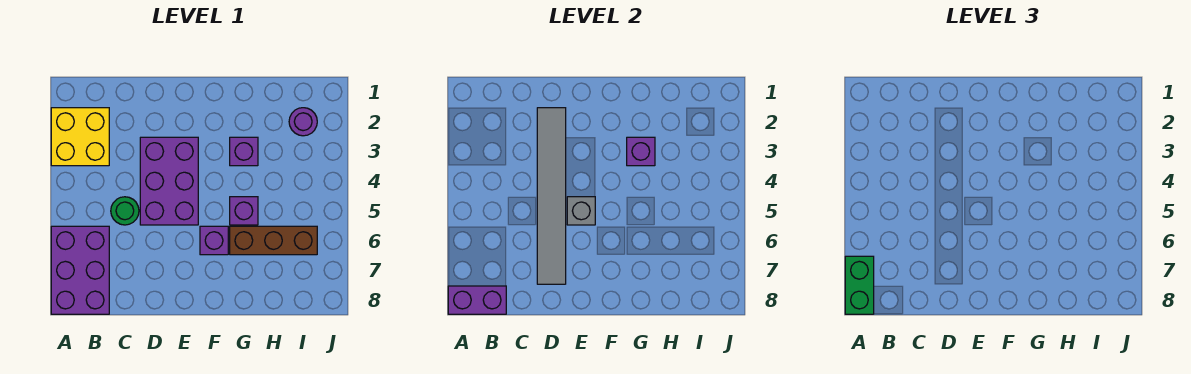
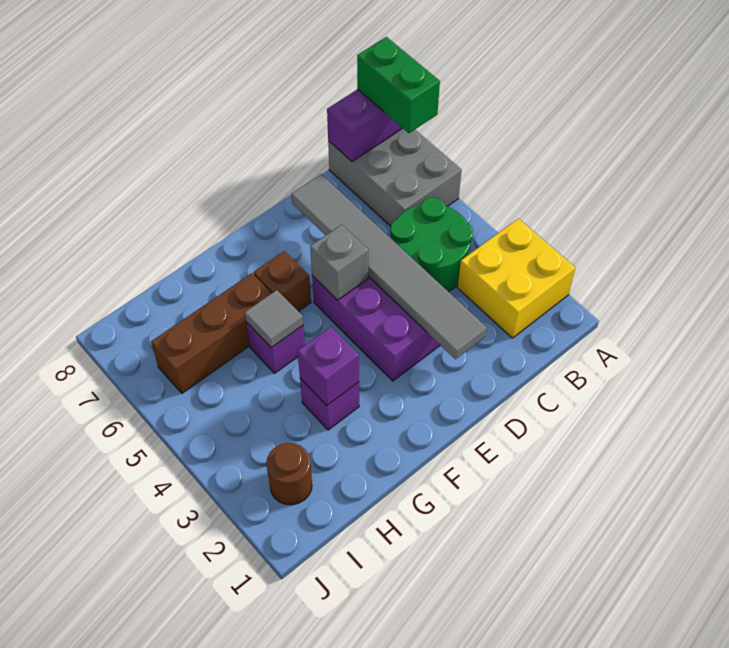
purple brick A6:B8 level 1 -> grey brick A6:B8 level 1
green round brick C5 level 1 -> green round brick B4:C5 level 1
purple brick F6 level 1 -> brown brick F6 level 1
none -> grey tile G5 level 2
purple round brick I2 level 1 -> brown round brick I2 level 1

